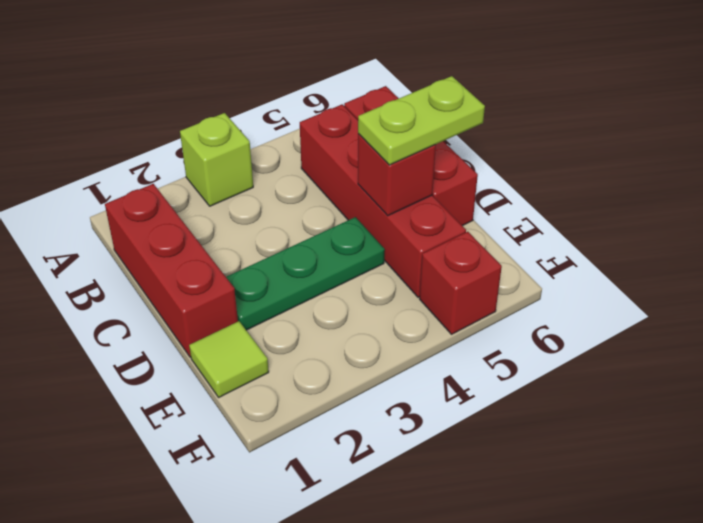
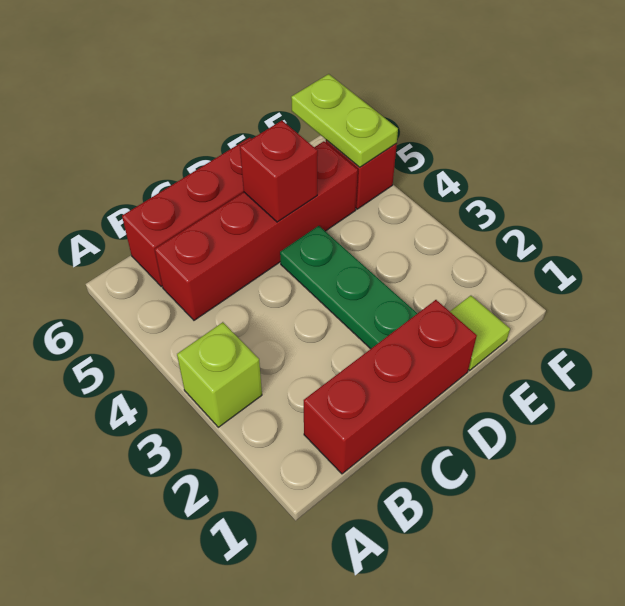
lime plate D5:D6 level 3 -> lime plate F5:F6 level 2

